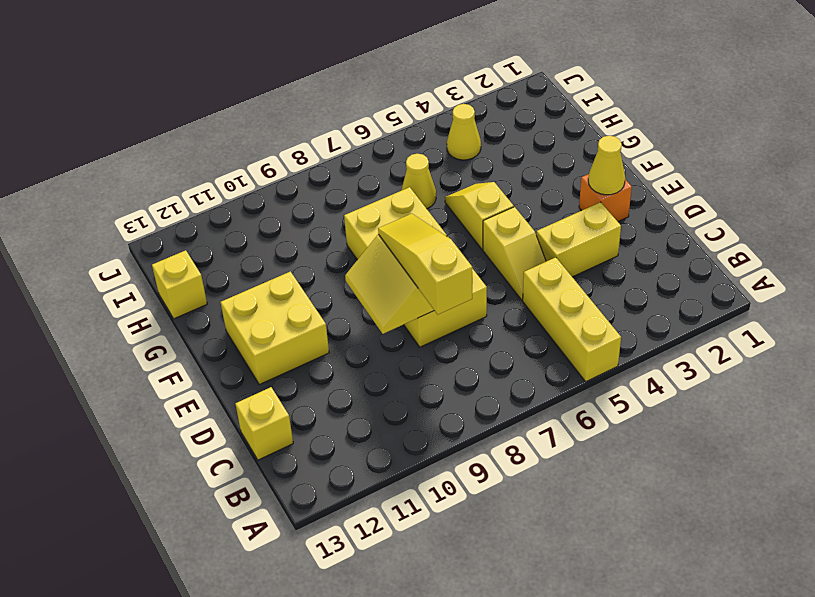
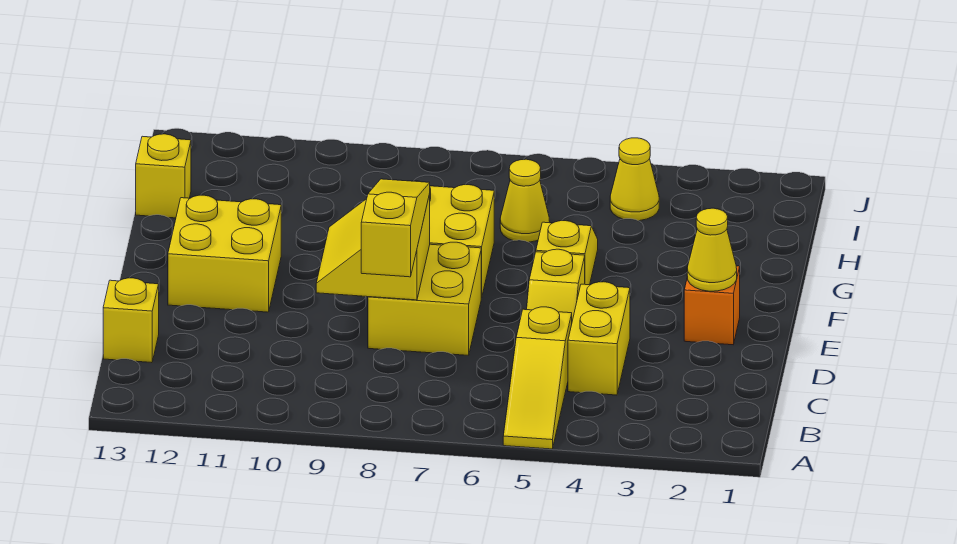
yellow brick A5:C5 level 1 -> yellow slope A5:C5 level 1 top C
yellow brick D3:D4 level 1 -> yellow brick C4:D4 level 1

